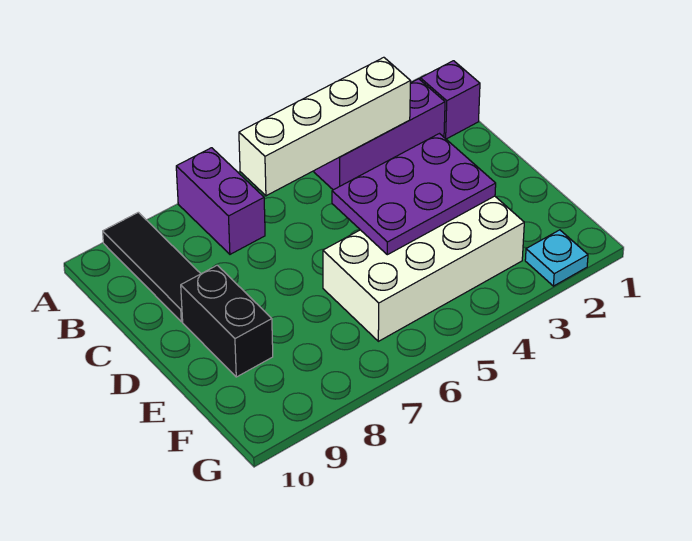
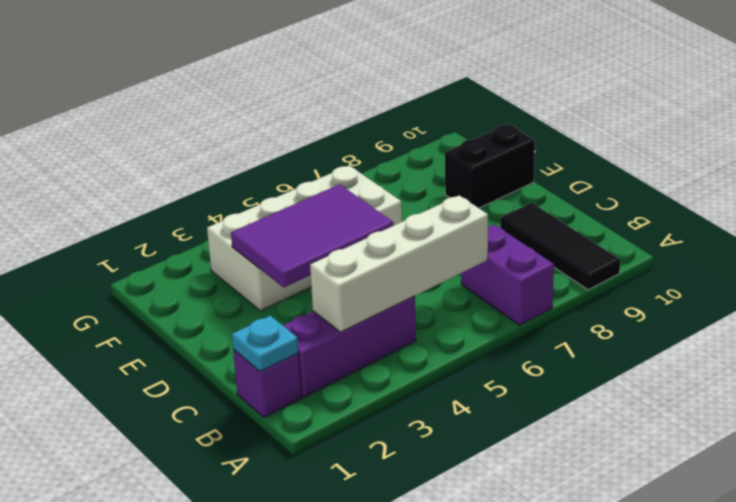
purple plate D3:E5 level 2 -> purple tile D3:E5 level 2
black brick D9:E9 level 1 -> black brick E9:E10 level 1
cyan plate G2 level 1 -> cyan plate B1 level 2

